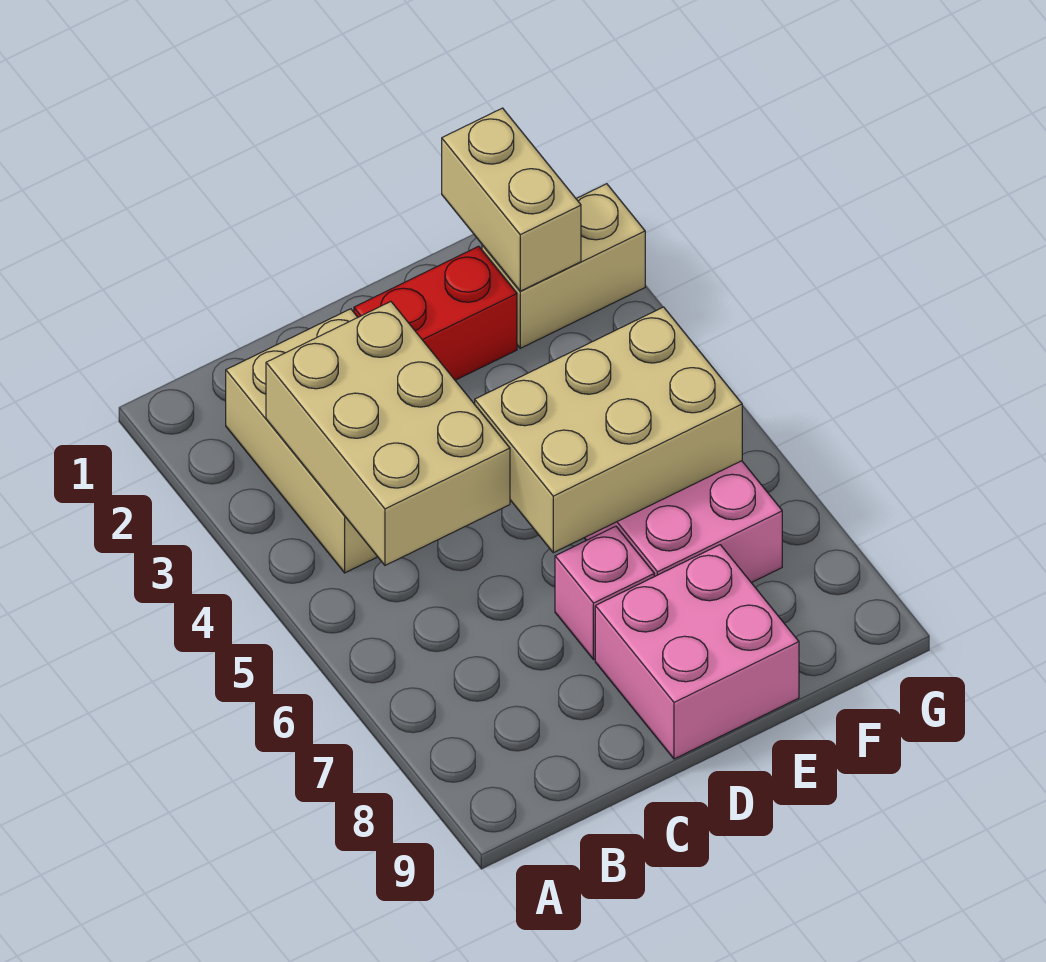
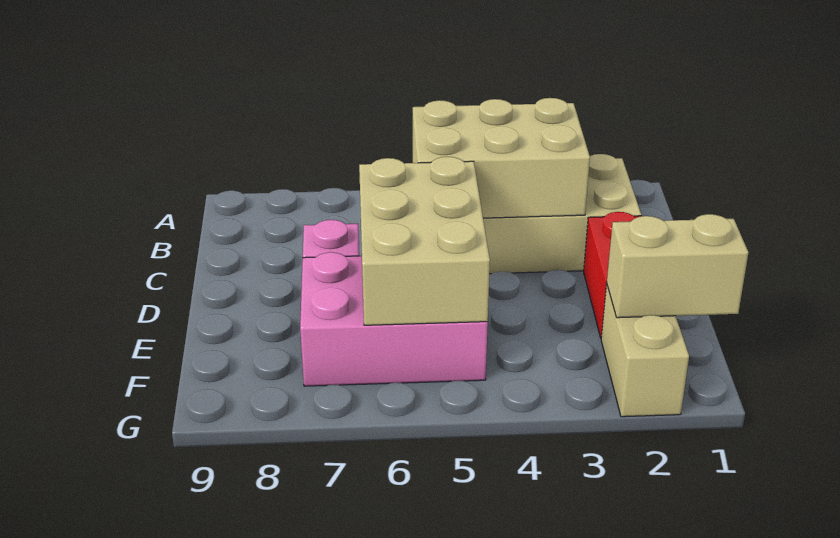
pink brick D8:E9 level 1 -> none

